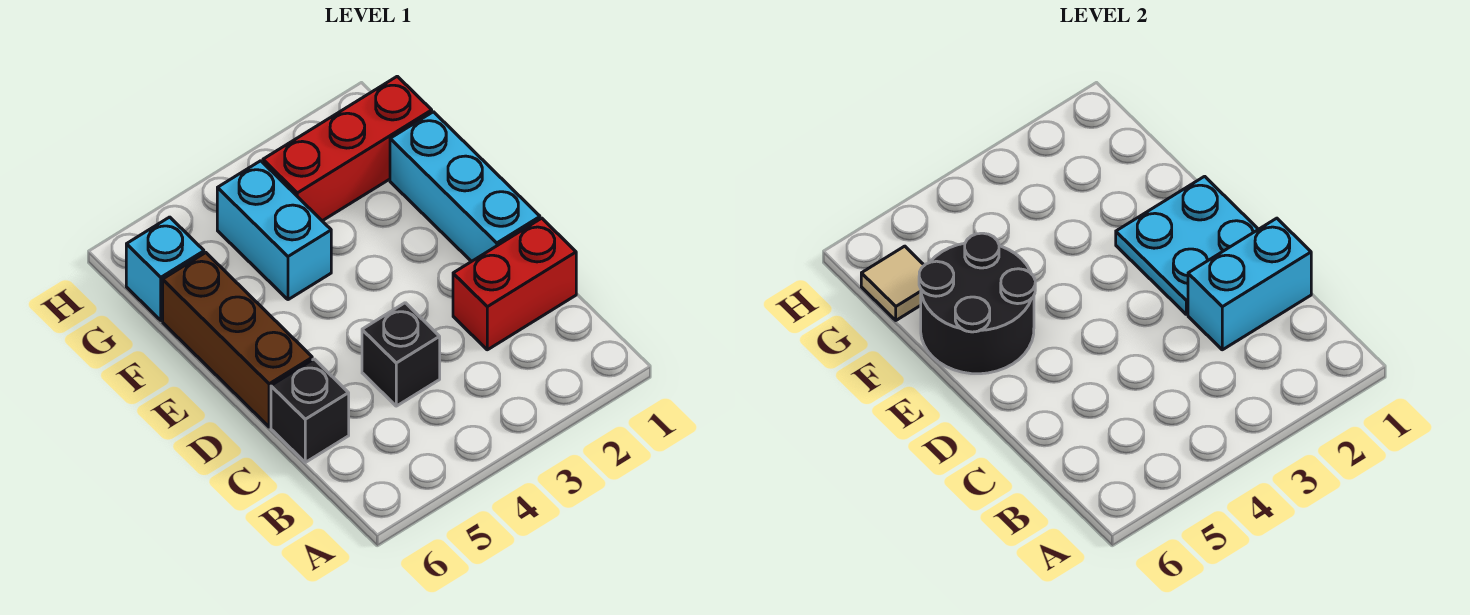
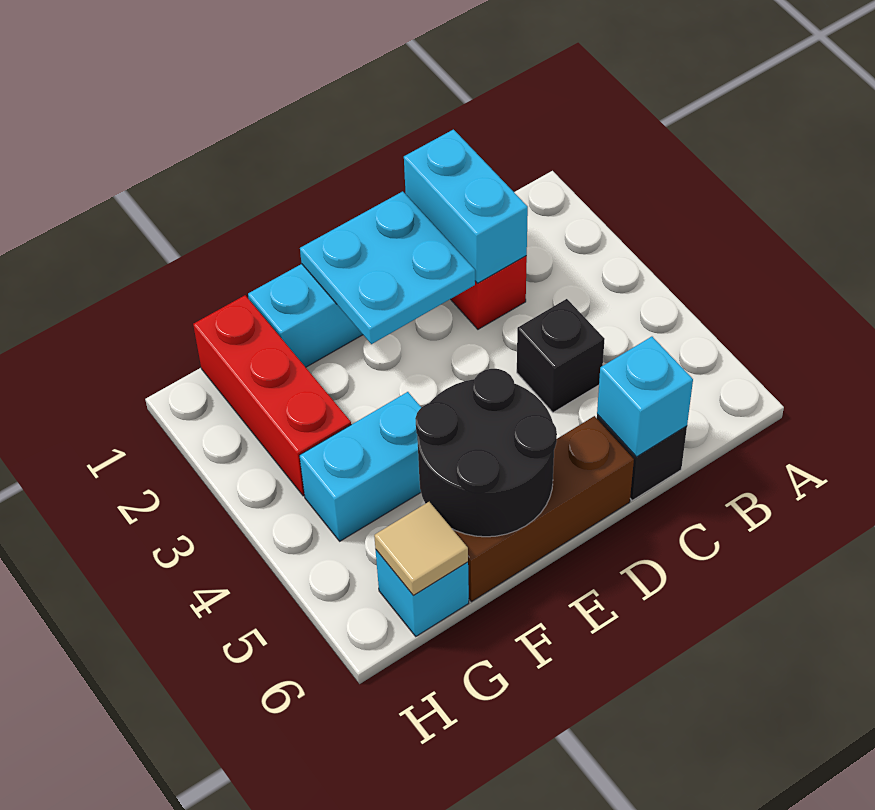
none -> cyan brick C6 level 2

